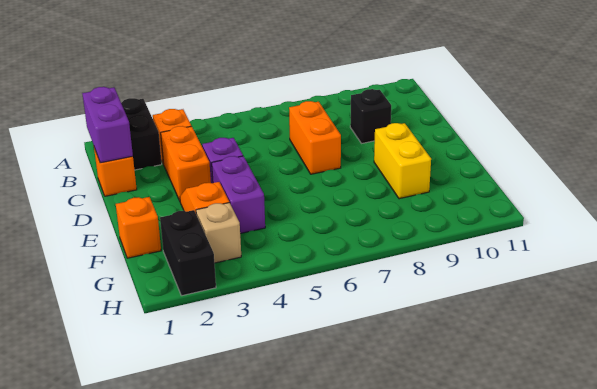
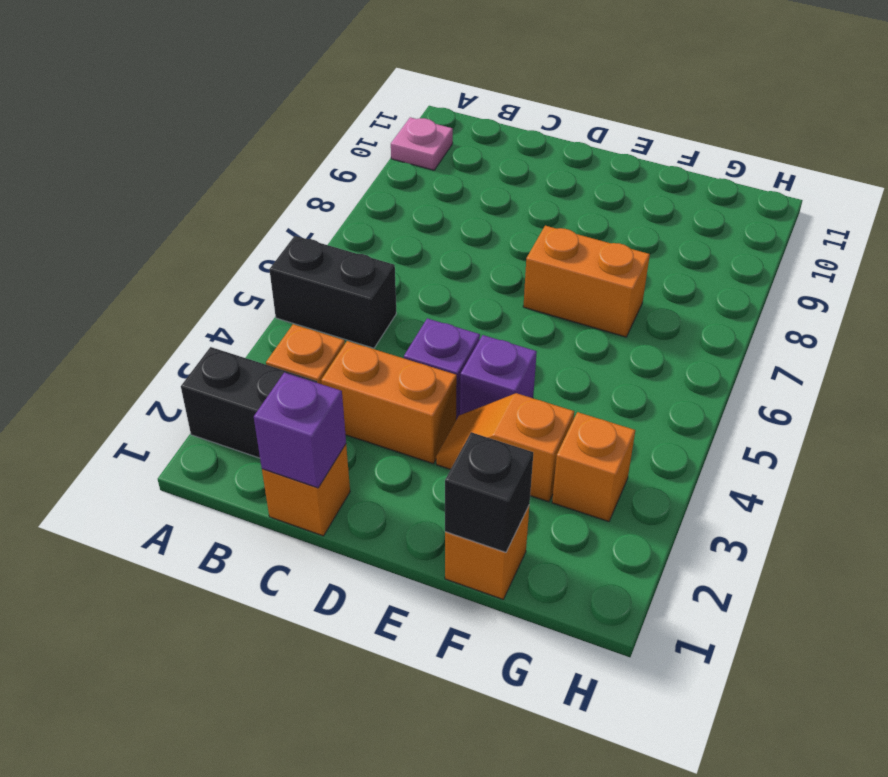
none -> pink plate A10 level 1
purple brick B1:C1 level 2 -> purple brick C1 level 2
orange brick C7:D7 level 1 -> orange brick E7:F7 level 1
black brick C9 level 1 -> black brick F1 level 2
purple brick E4:F4 level 1 -> purple brick E4 level 1
yellow brick E9:F9 level 1 -> none
black brick G2:H2 level 1 -> black brick A5:B5 level 1
tan brick G3 level 1 -> orange brick G3 level 1

